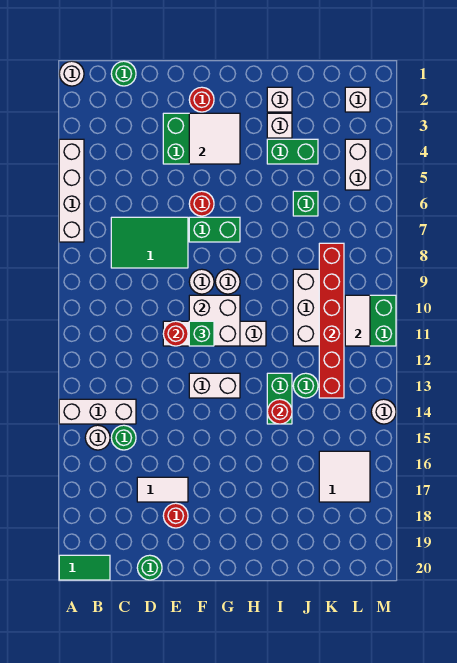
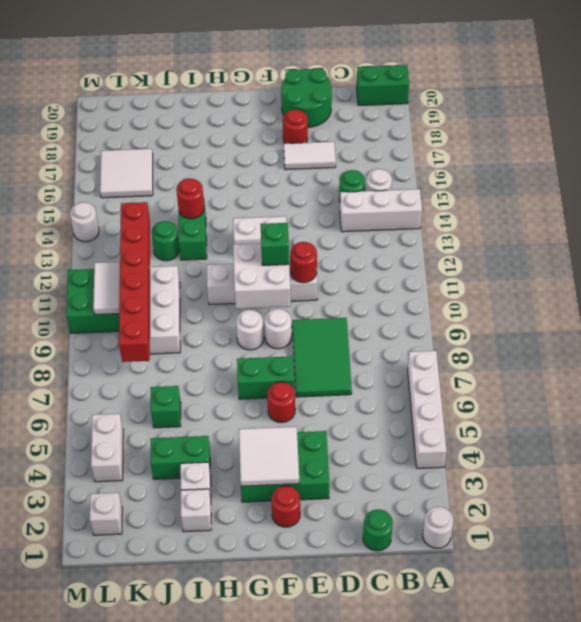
green tile A20:B20 level 1 -> green brick A20:B20 level 1
green tile C7:E8 level 1 -> green tile D7:E9 level 1
green round brick D20 level 1 -> green round brick D19:E20 level 1

